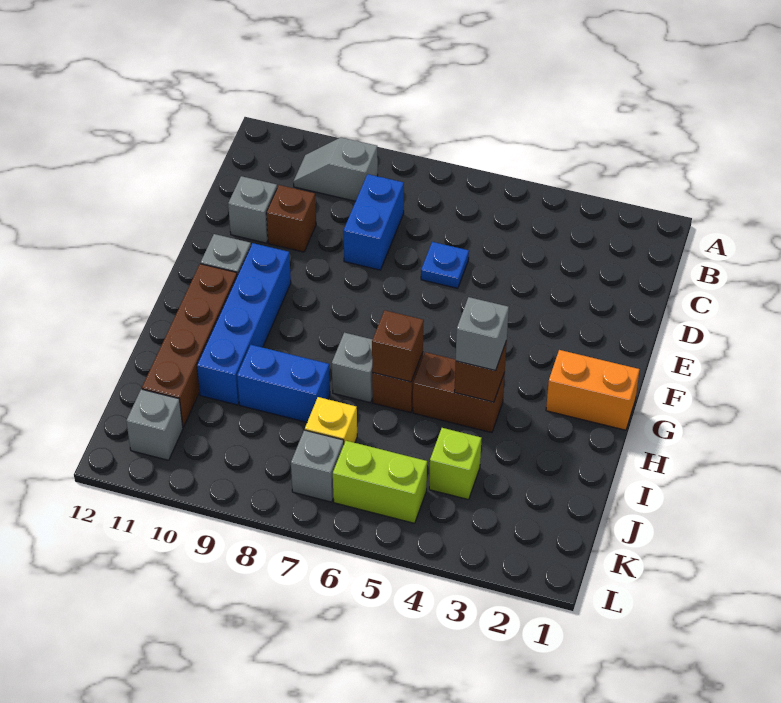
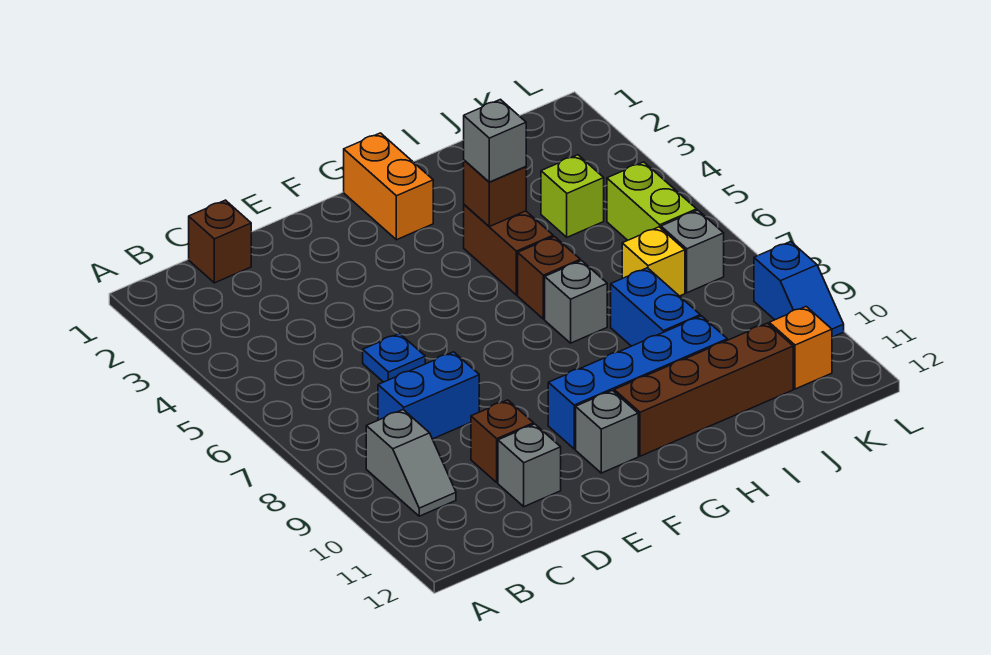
brown brick H6 level 2 -> brown brick C1 level 1
grey brick K11 level 1 -> orange brick K11 level 1
none -> blue slope L9:L10 level 1 top 9

